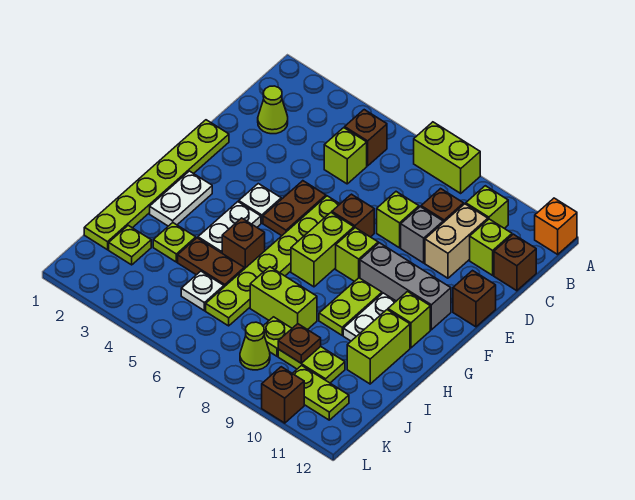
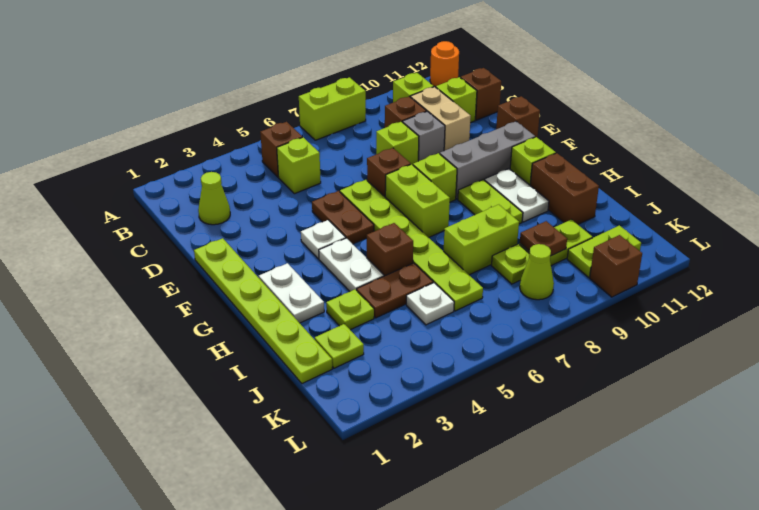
orange brick A12 level 1 -> orange round brick A12 level 1
lime brick H11:I11 level 1 -> brown brick H11:I11 level 1

